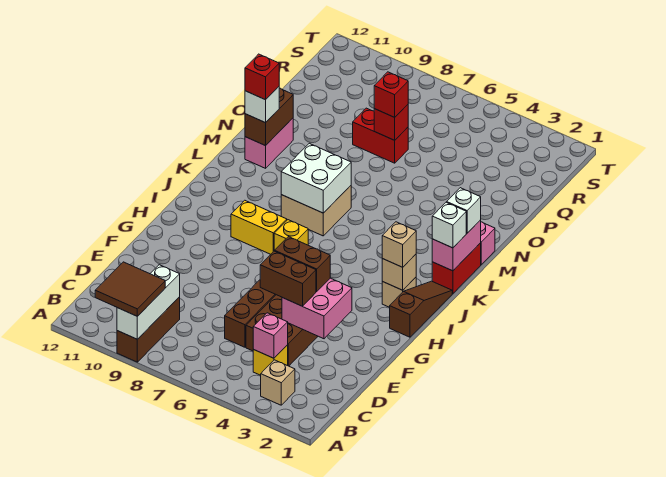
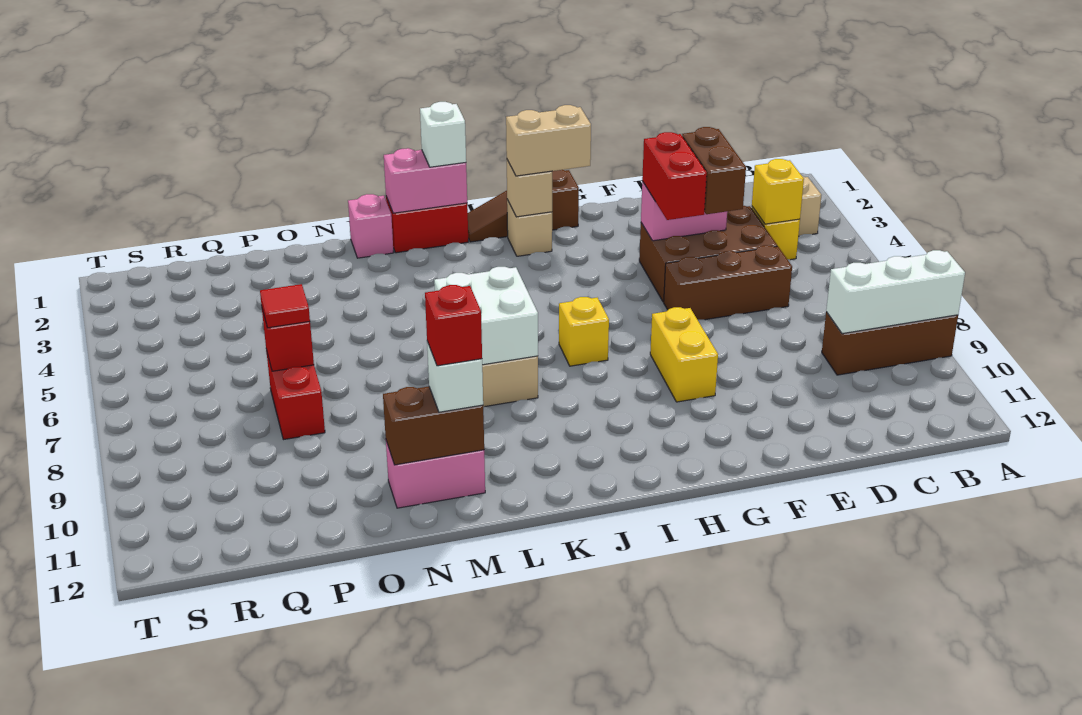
brown tile A9:B10 level 3 -> none
pink brick C4 level 2 -> yellow brick C4 level 2
pink brick E3:F4 level 2 -> pink brick E4:F4 level 2
brown brick F4:F5 level 3 -> red brick F4:F5 level 3
tan brick I2 level 3 -> tan brick H2:I2 level 3
yellow brick I8:I9 level 1 -> yellow brick G8:G9 level 1
white brick L1 level 3 -> none
red brick P7 level 3 -> red tile P7 level 3

